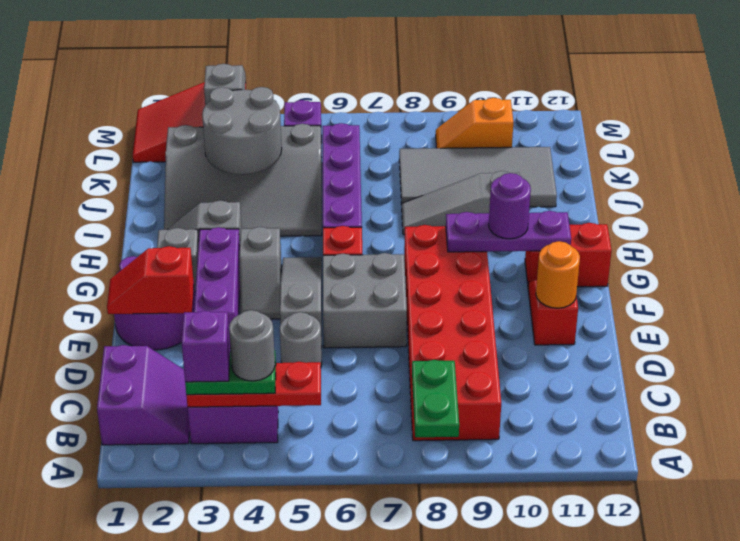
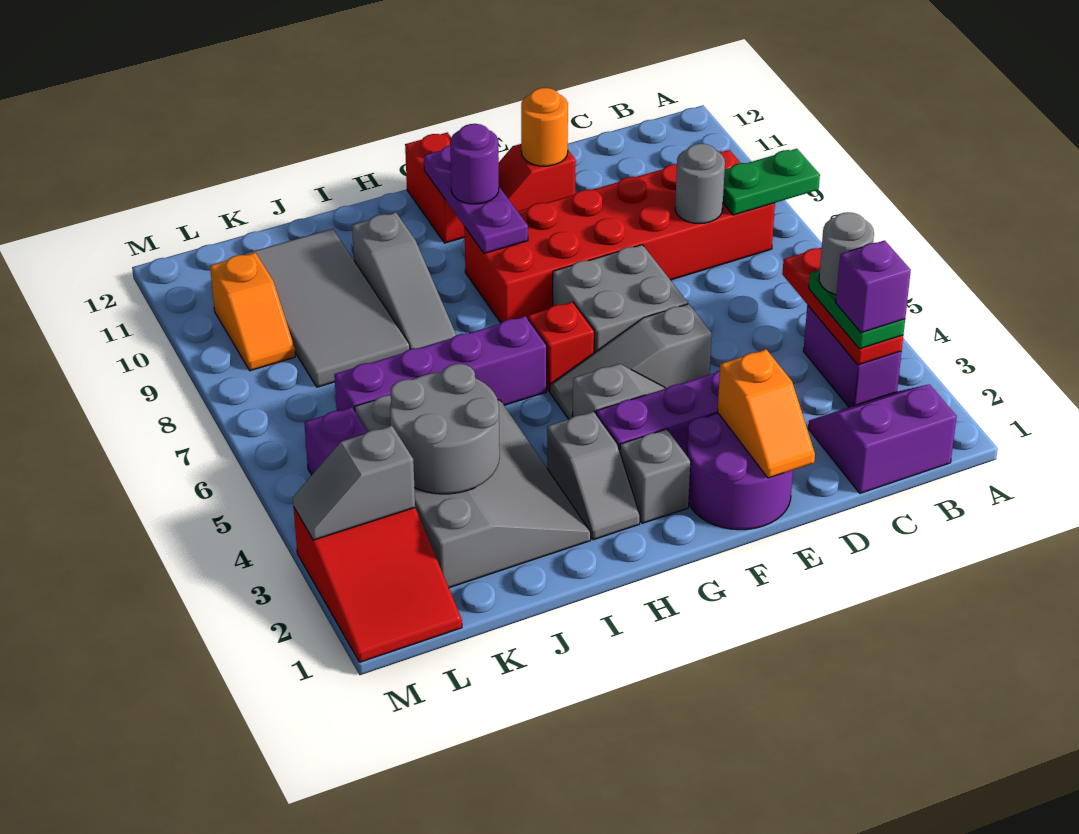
grey round brick D5 level 1 -> grey round brick C8 level 2
red slope E1:E2 level 2 top 2 -> orange slope E1:E2 level 2 top 2

